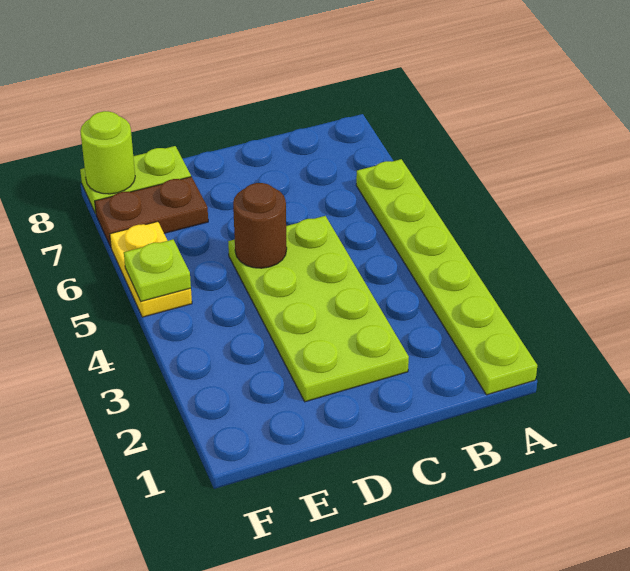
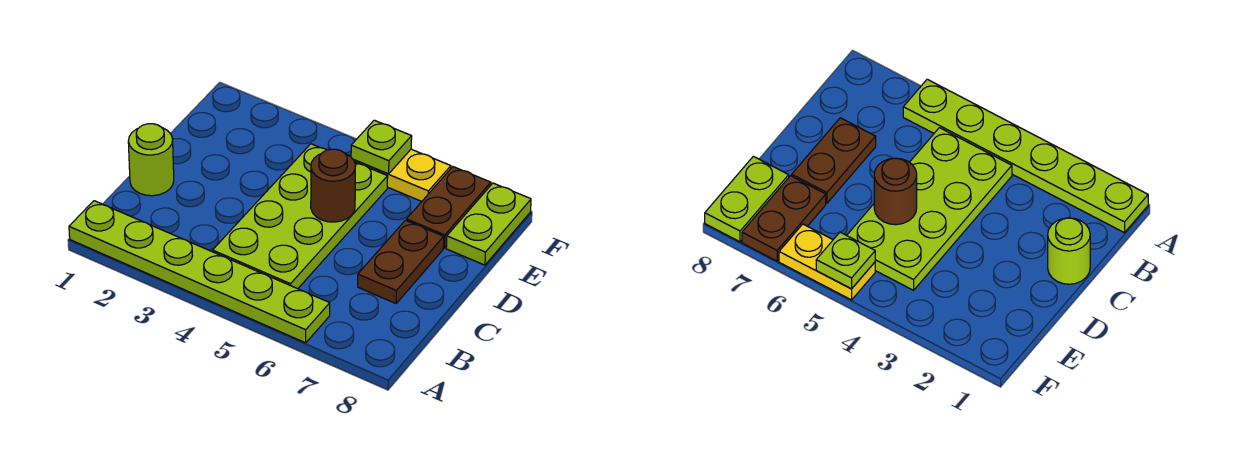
lime plate C2:D5 level 1 -> lime plate B4:E5 level 1
none -> brown plate C7:D7 level 1
lime round brick F8 level 2 -> lime round brick C1 level 1

